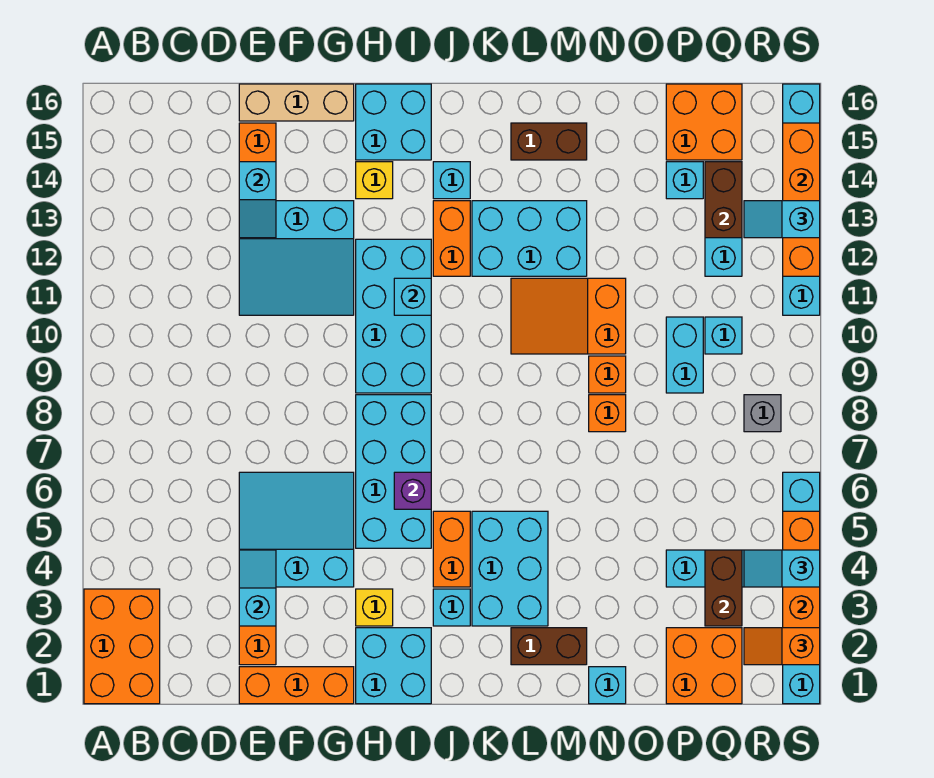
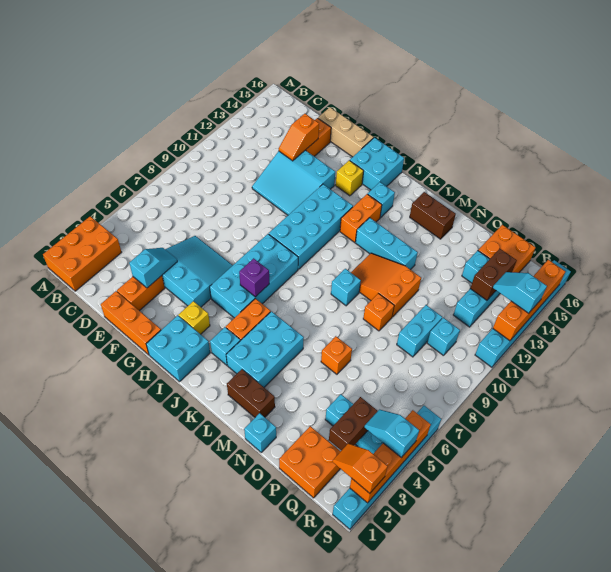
cyan slope E13:E14 level 2 top 14 -> orange slope E13:E14 level 2 top 14
cyan brick I11 level 2 -> cyan brick L9 level 1
cyan brick K12:M13 level 1 -> cyan brick K12:M12 level 1
orange brick N8 level 1 -> orange brick N6 level 1
grey brick R8 level 1 -> none

